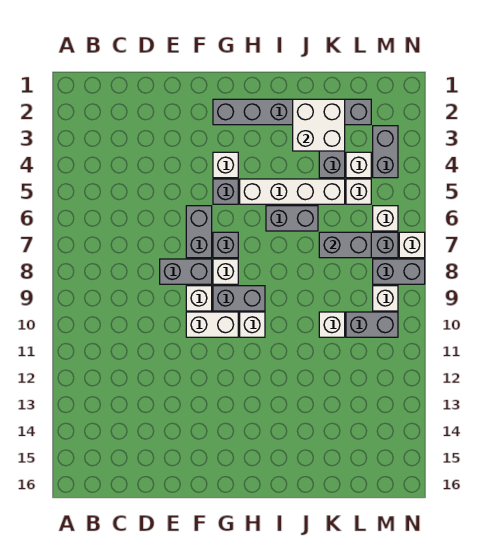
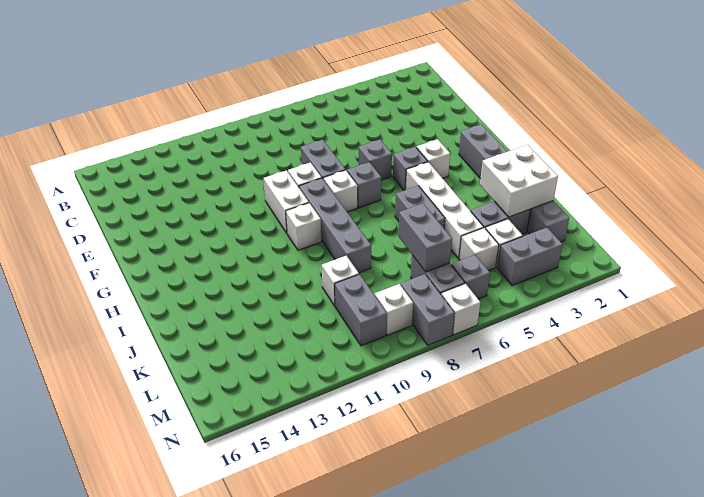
grey brick F6:F7 level 1 -> grey brick F6 level 1
grey brick G9:H9 level 1 -> grey brick G9:J9 level 1
white brick M6 level 1 -> grey brick M6 level 1

